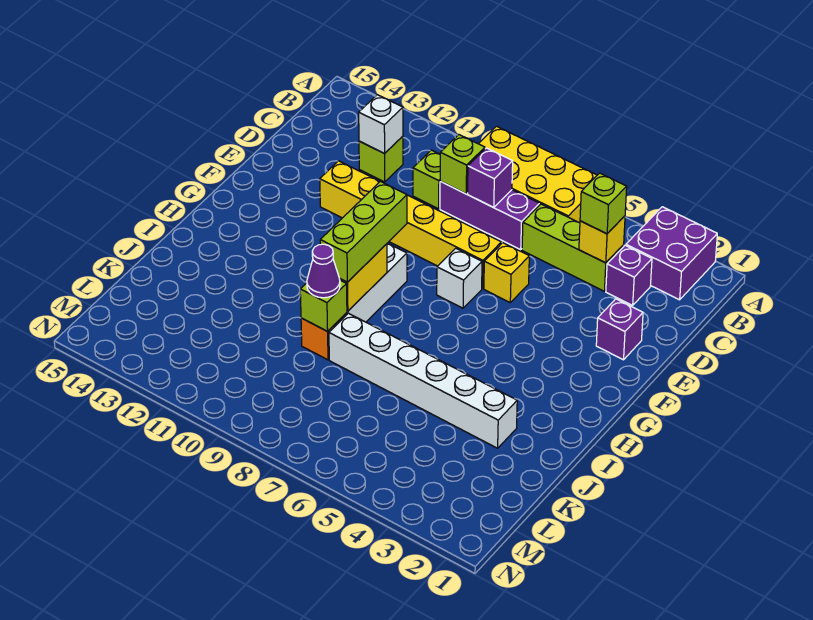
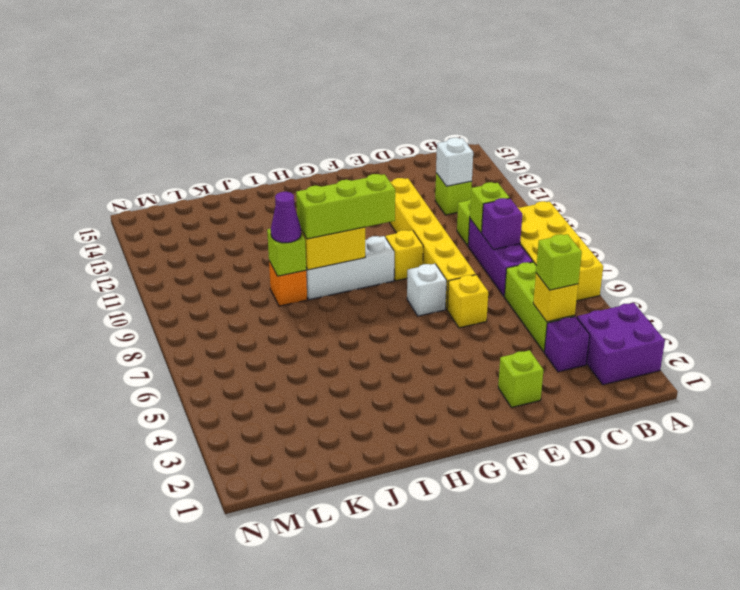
purple brick E2 level 1 -> lime brick E2 level 1
none -> yellow brick F9 level 1
white brick J3:J8 level 1 -> none

